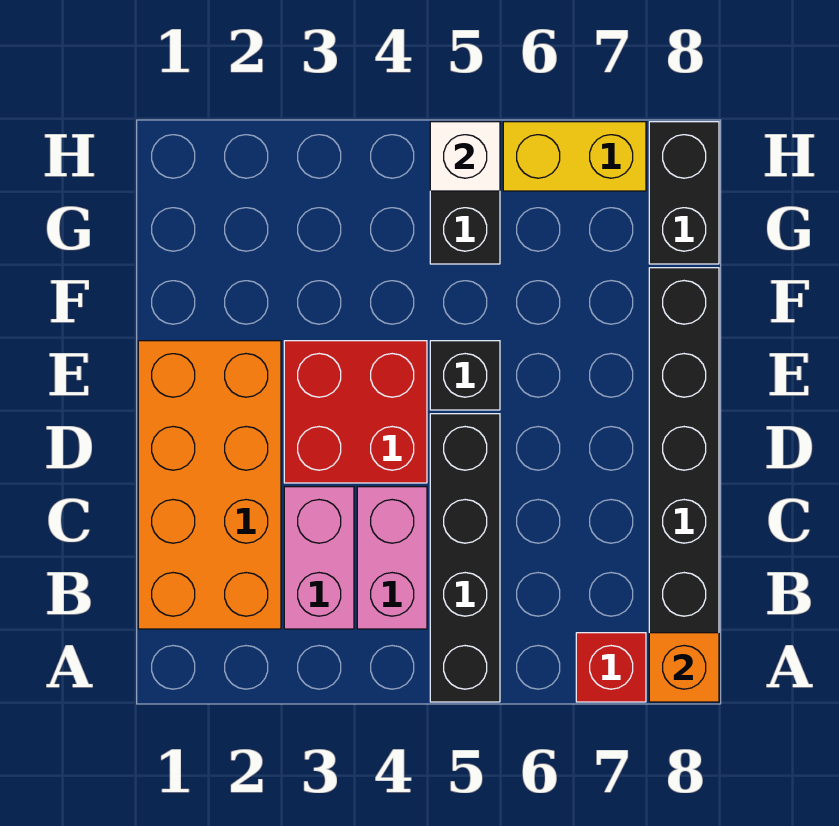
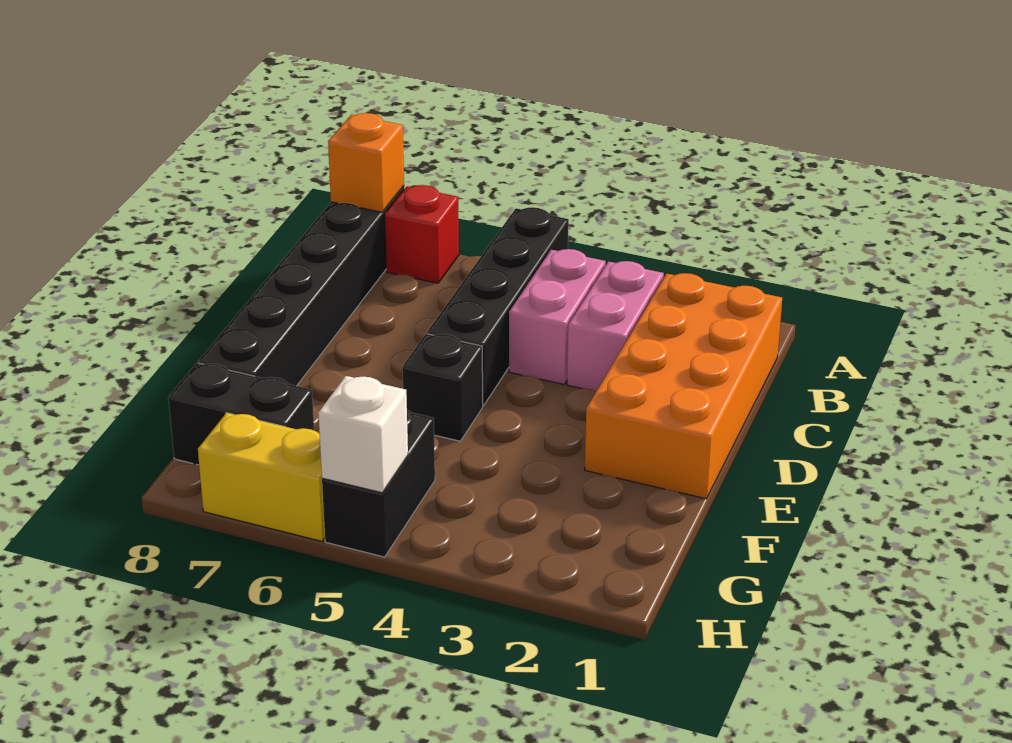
red brick D3:E4 level 1 -> none
black brick G8:H8 level 1 -> black brick G7:G8 level 1

